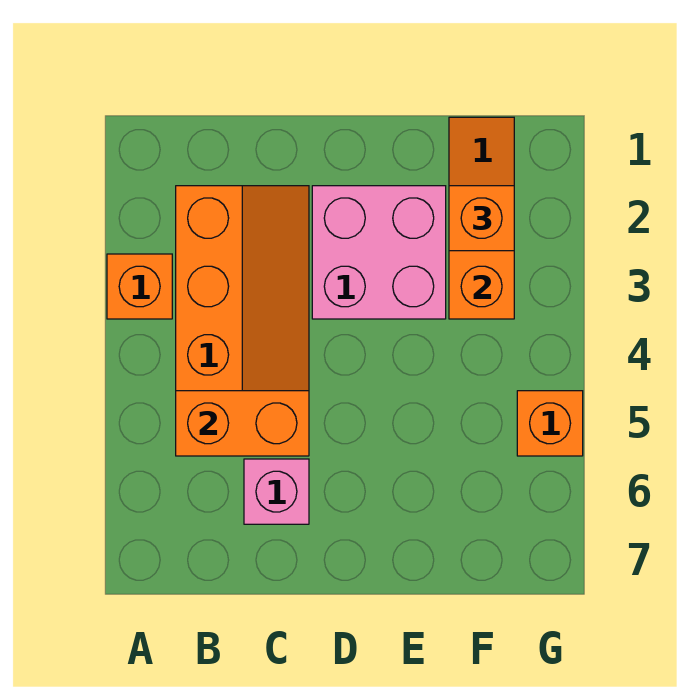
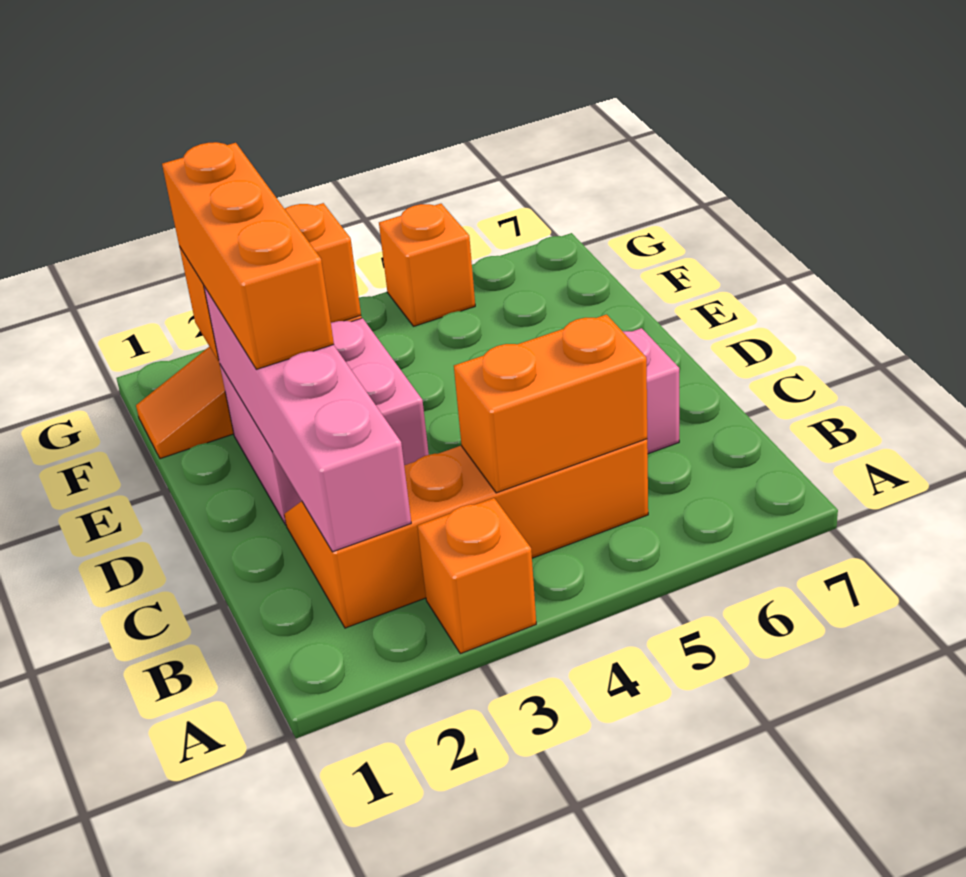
none -> pink brick B2:E2 level 2
orange brick B5:C5 level 2 -> orange brick B4:B5 level 2
orange brick F2 level 3 -> orange brick D2:F2 level 3

